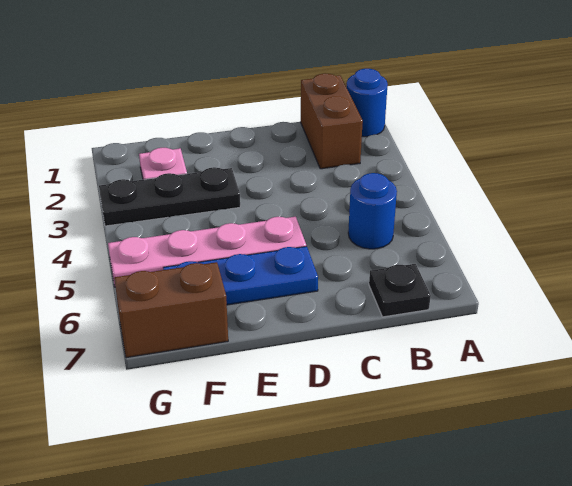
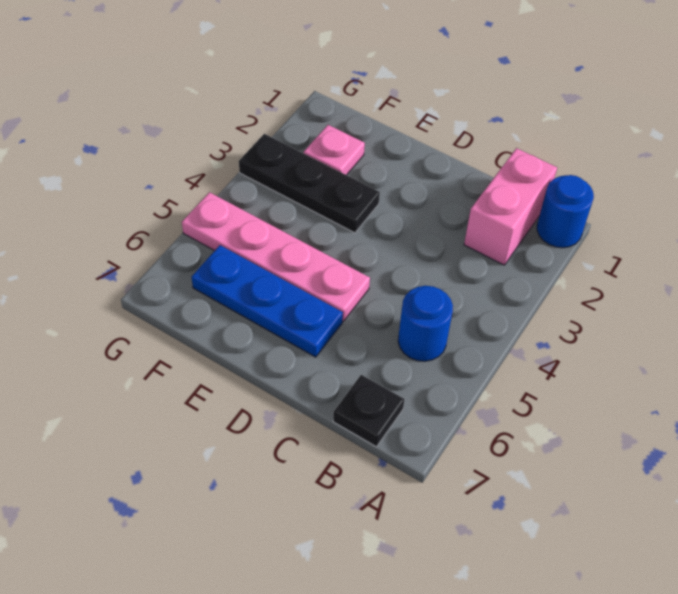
brown brick B1:B2 level 1 -> pink brick B1:B2 level 1
brown brick F7:G7 level 1 -> none

